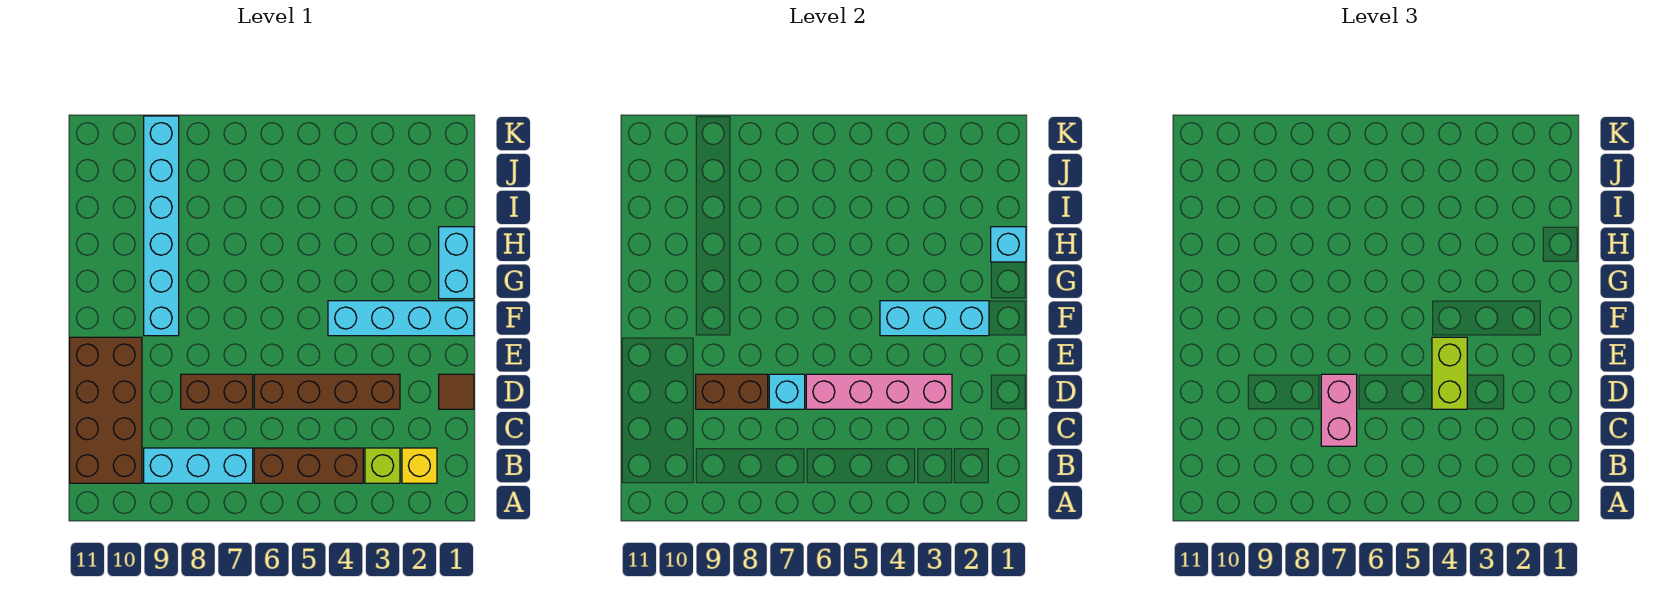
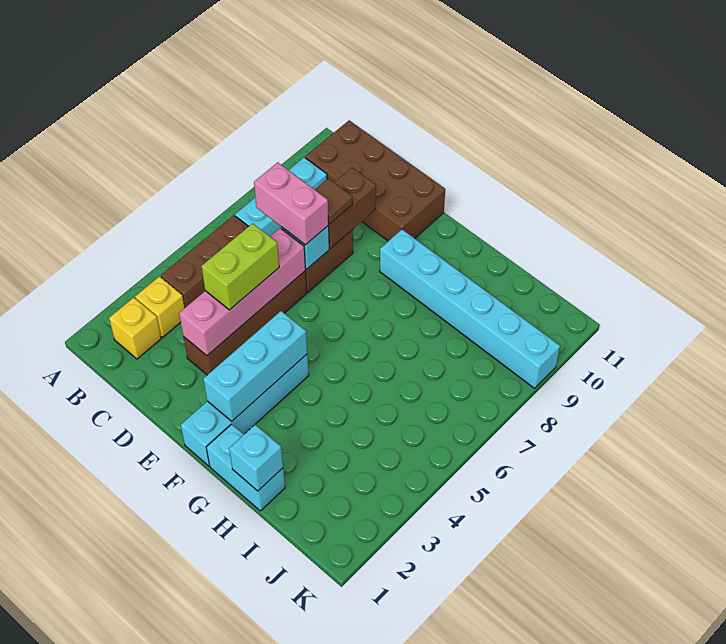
lime brick B3 level 1 -> yellow brick B3 level 1
brown tile D1 level 1 -> brown tile D8 level 3
lime brick D4:E4 level 3 -> lime brick D4:D5 level 3

